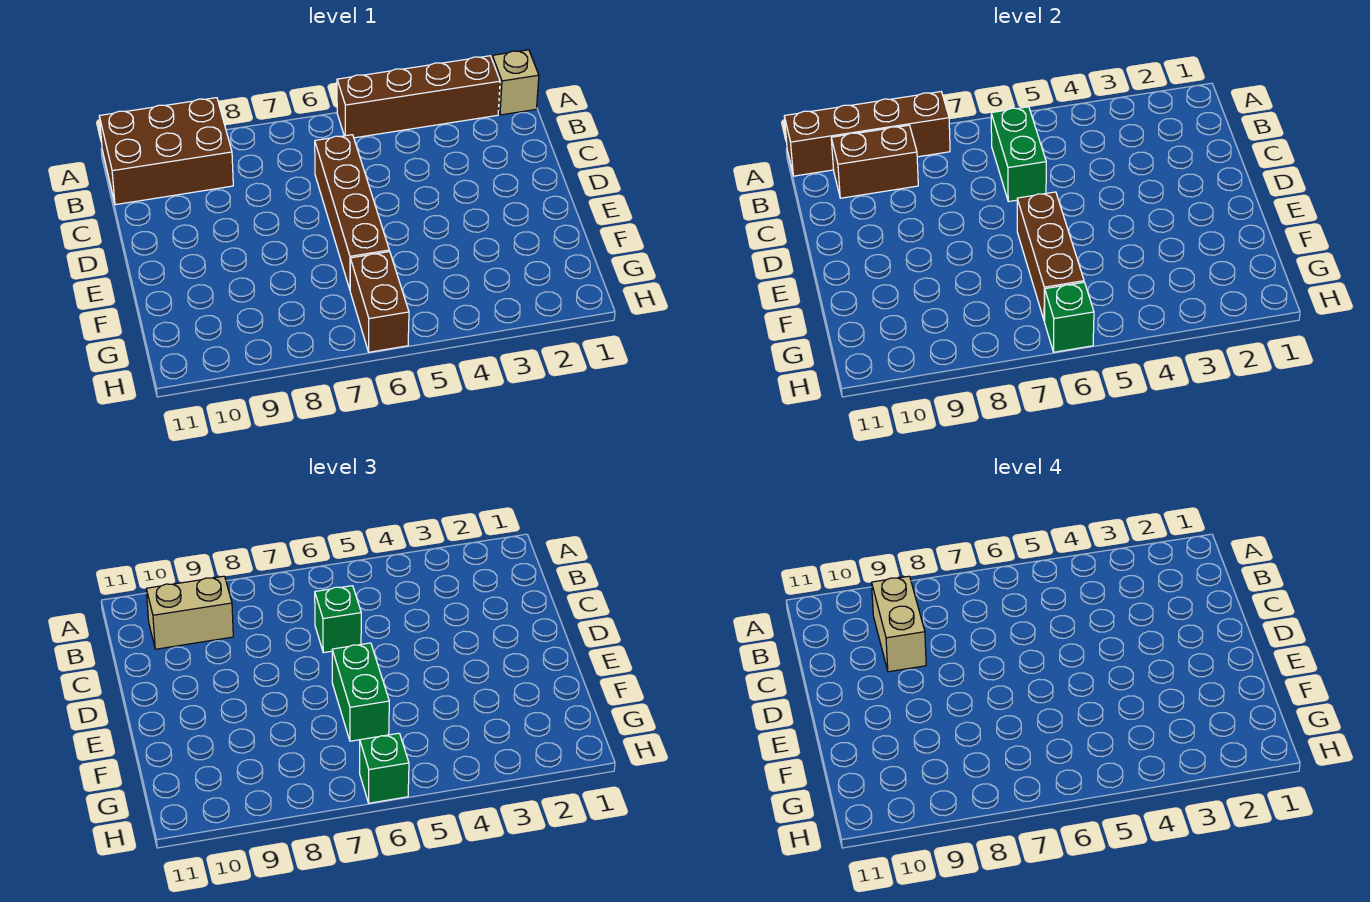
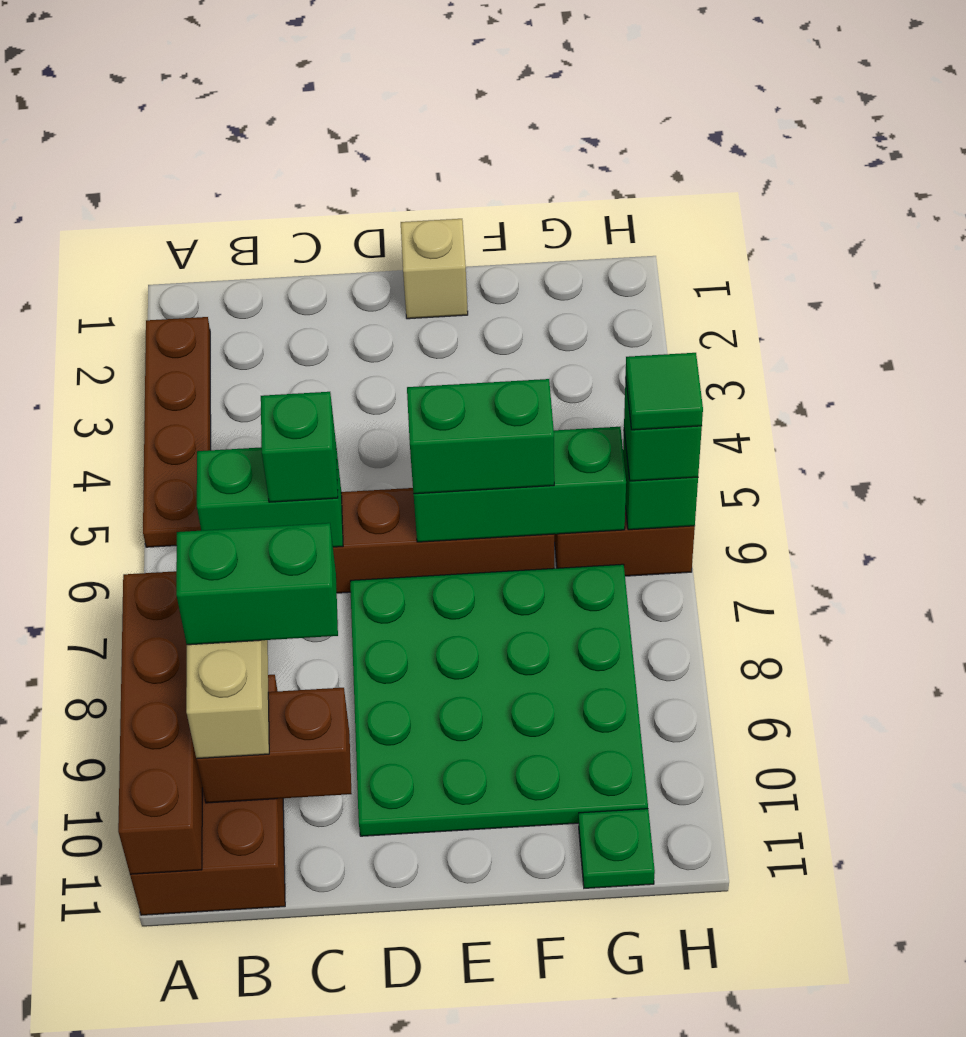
tan brick A1 level 1 -> tan brick E1 level 1
brown brick A2:A5 level 1 -> brown plate A2:A5 level 1
brown brick B9:B10 level 2 -> brown brick B10:C10 level 2
tan brick B9:C9 level 4 -> green brick B9:C9 level 4
none -> green plate D7:G10 level 1
brown brick E6:G6 level 2 -> green brick E6:G6 level 2
none -> green plate G11 level 1
none -> green tile H6 level 4

